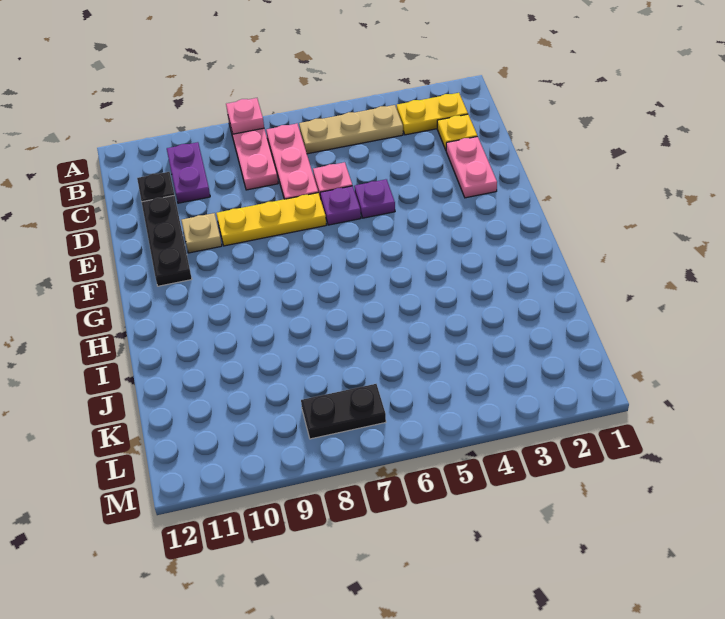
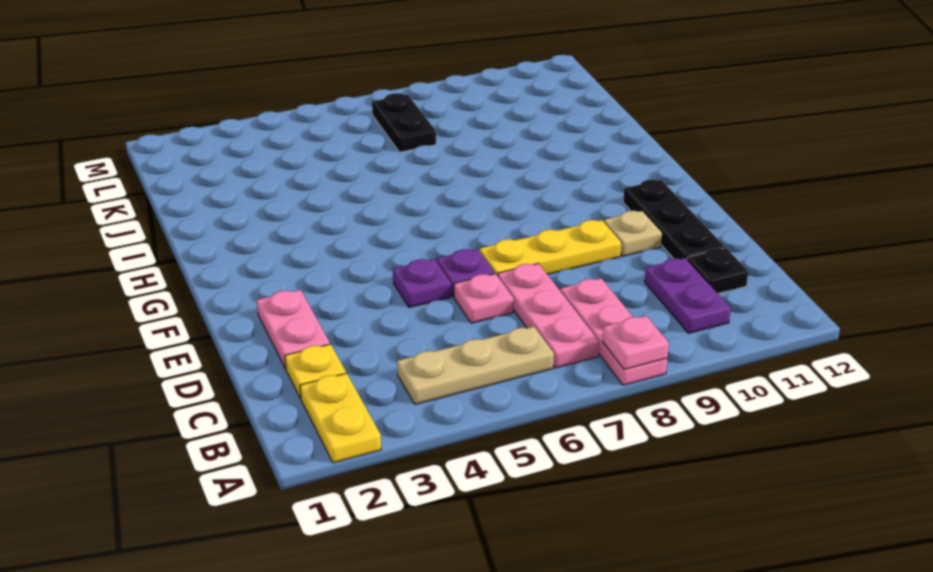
yellow plate B2:B3 level 1 -> yellow plate A2:B2 level 1
black plate L7:L8 level 1 -> black plate K7:L7 level 1

